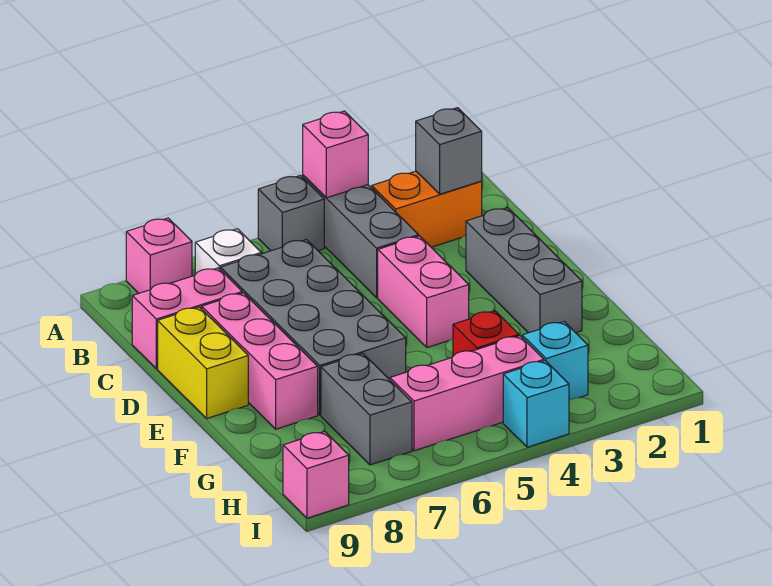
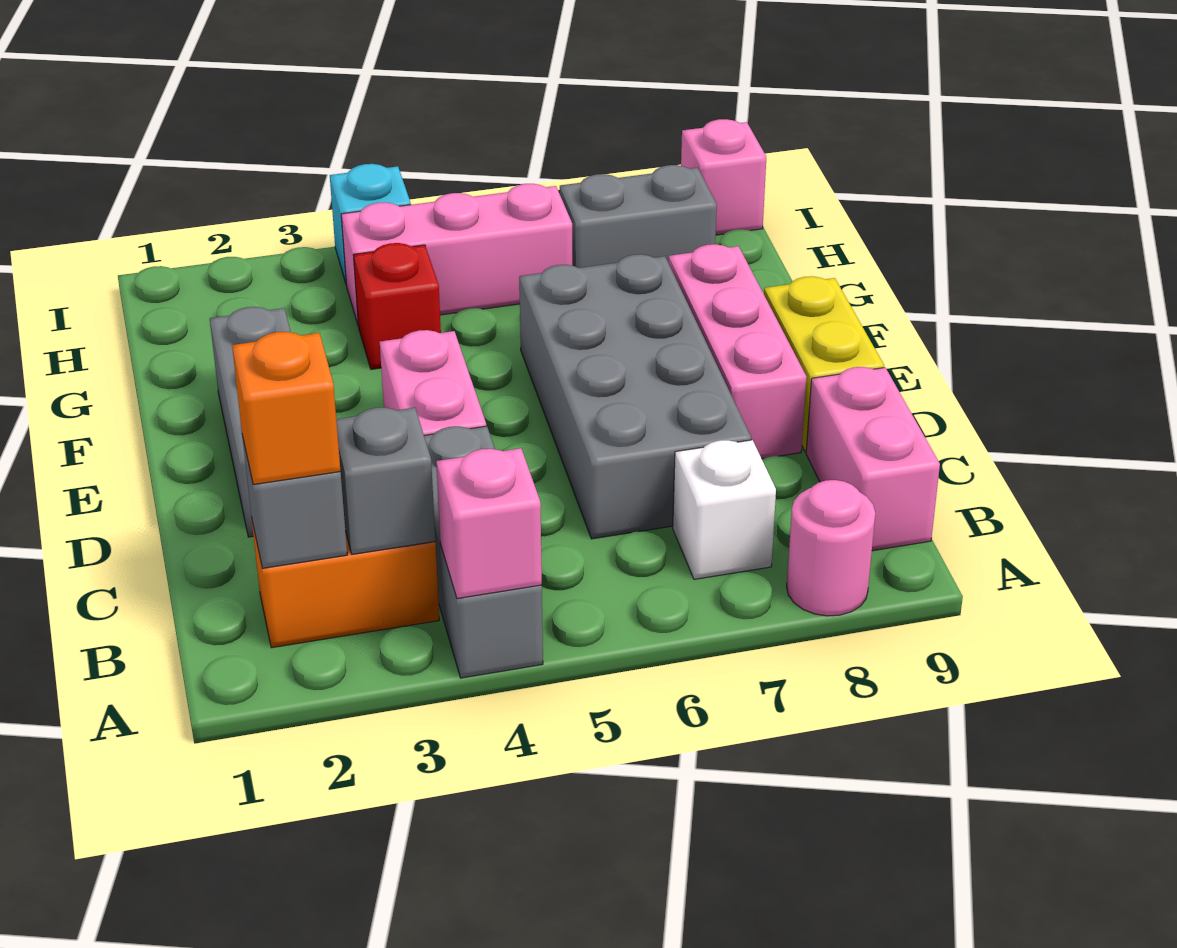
grey brick A5 level 1 -> grey brick B3 level 2
pink brick A8 level 1 -> pink round brick A8 level 1
none -> orange brick B2 level 3
pink brick C8:C9 level 1 -> pink brick B9:C9 level 1
grey brick G7:H7 level 1 -> grey brick H7:H8 level 1
cyan brick H3 level 1 -> none

